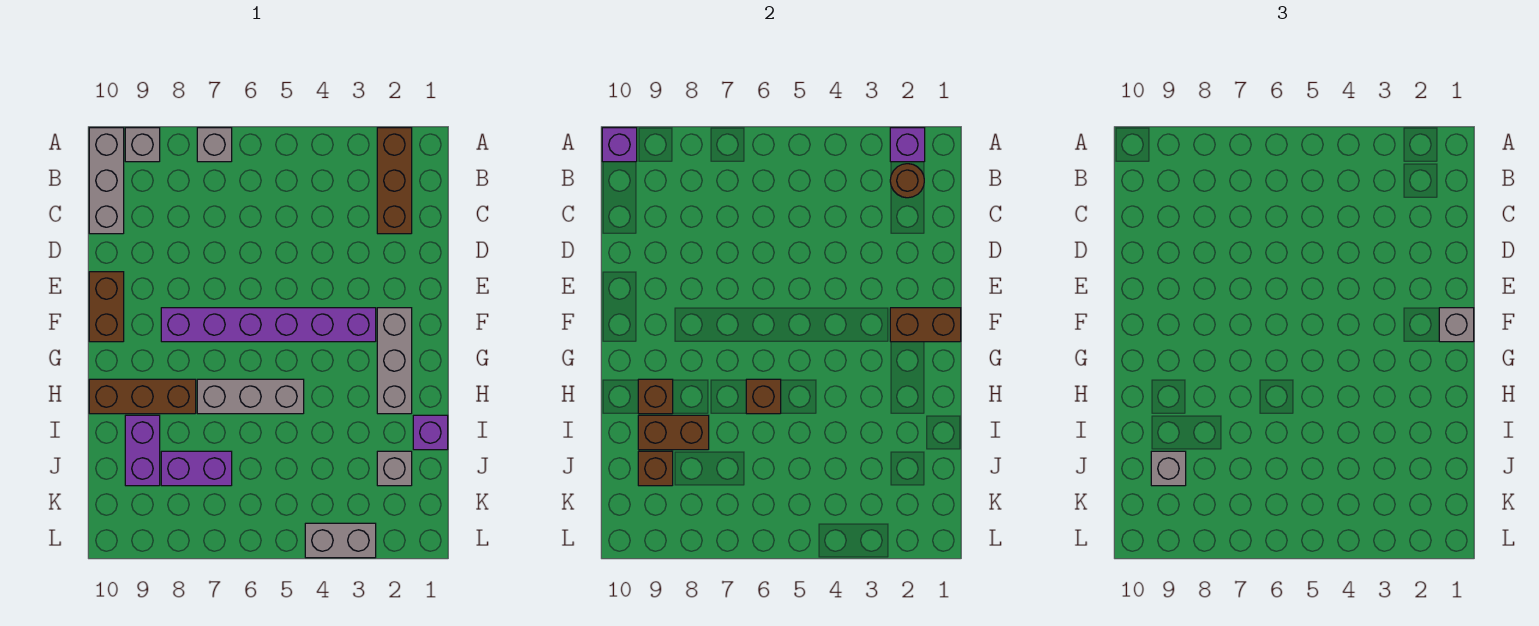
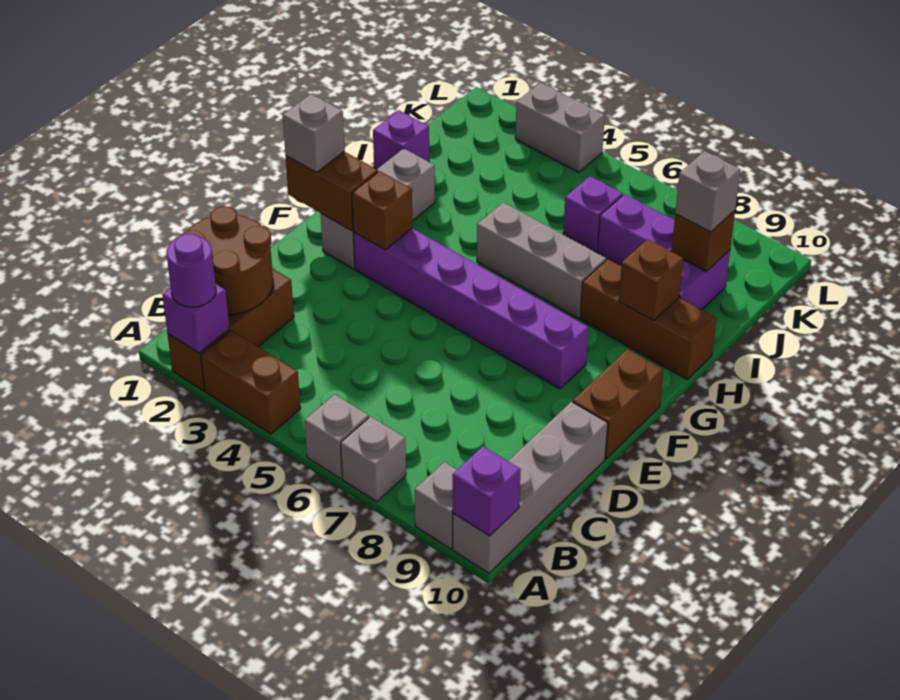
none -> purple round brick A2 level 3
grey brick A10:C10 level 1 -> grey brick A10:D10 level 1
brown round brick B2 level 2 -> brown round brick B1:C2 level 2
brown brick H6 level 2 -> brown brick F3 level 2
brown brick I8:I9 level 2 -> brown brick A3:A4 level 1
grey brick J2 level 1 -> grey brick A6 level 1
none -> purple brick J6 level 1

